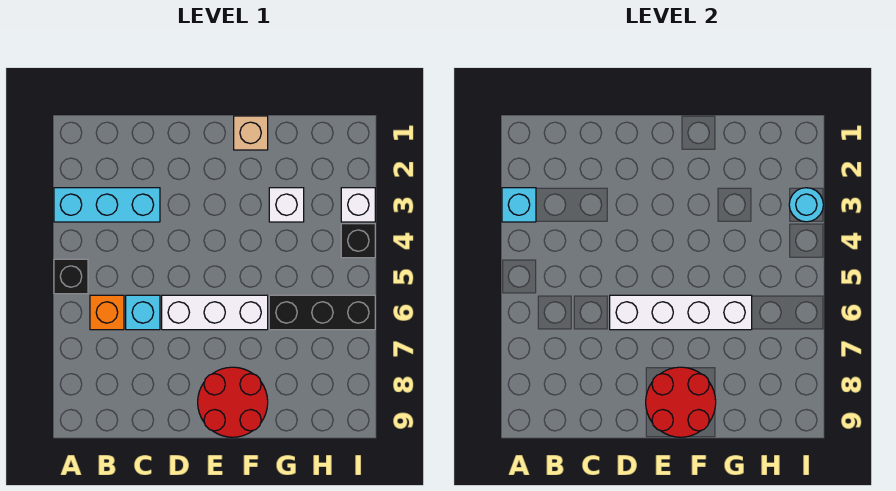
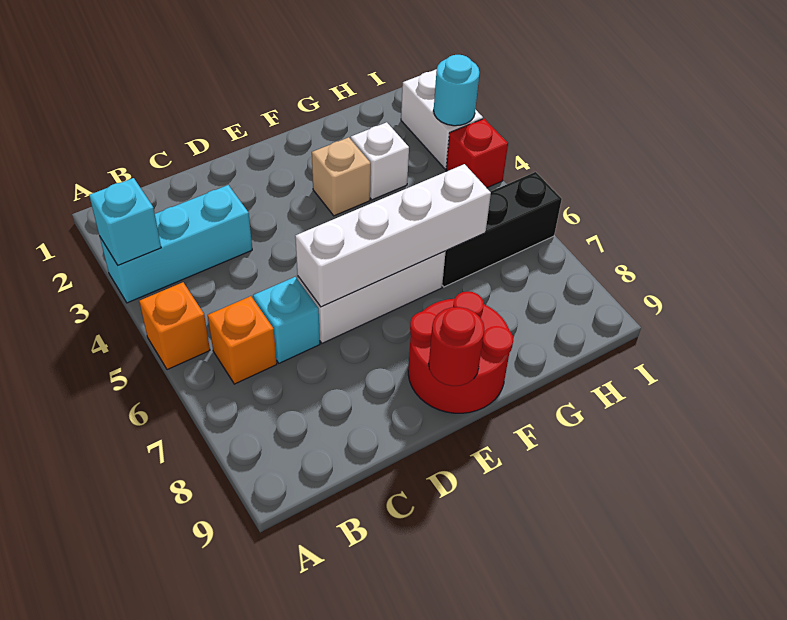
black brick A5 level 1 -> orange brick A5 level 1
red round brick E8:F9 level 2 -> red round brick E9 level 2
tan brick F1 level 1 -> tan brick F3 level 1
white brick I3 level 1 -> white brick I2:I3 level 1
black brick I4 level 1 -> red brick I4 level 1

